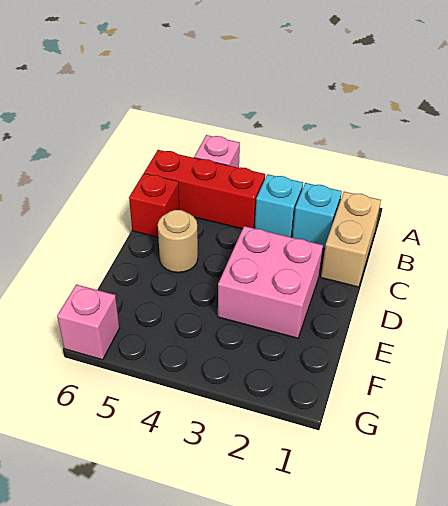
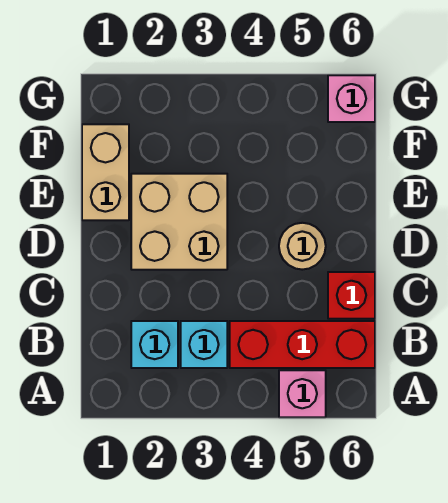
tan brick B1:C1 level 1 -> tan brick E1:F1 level 1
pink brick D2:E3 level 1 -> tan brick D2:E3 level 1

